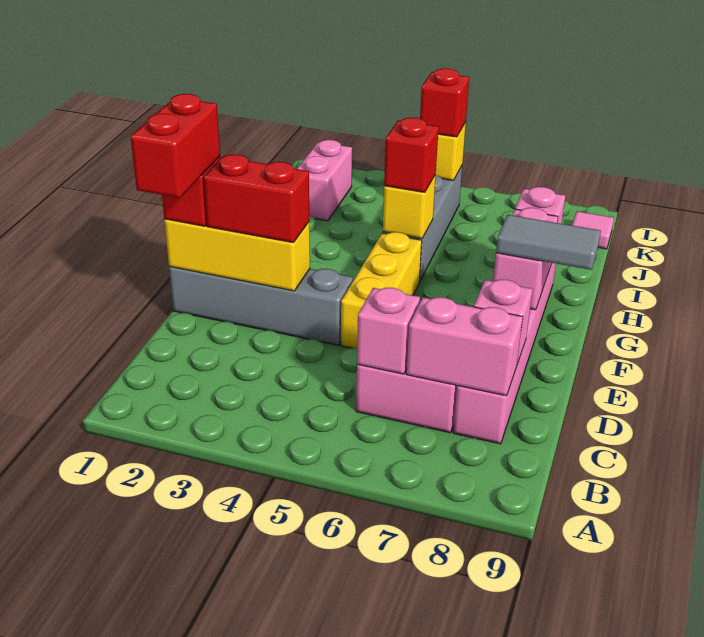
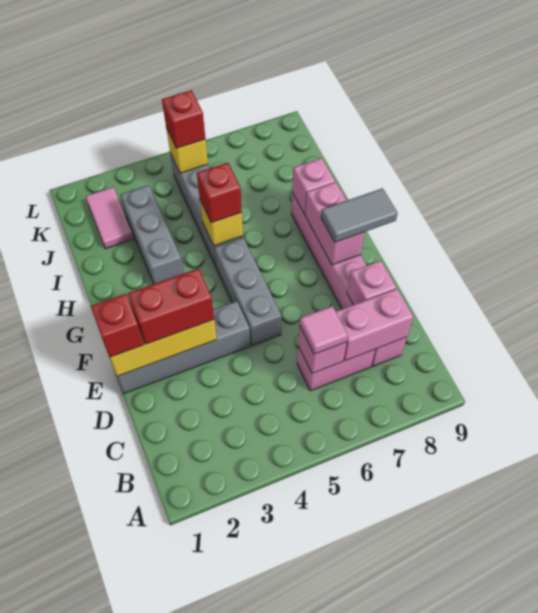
red brick D1:E1 level 4 -> none
yellow brick E5:G5 level 1 -> grey brick E5:G5 level 1
none -> grey brick H3:J3 level 1
pink brick J2:K2 level 1 -> pink tile J2:K2 level 1
pink tile K9 level 1 -> pink tile C6 level 3

